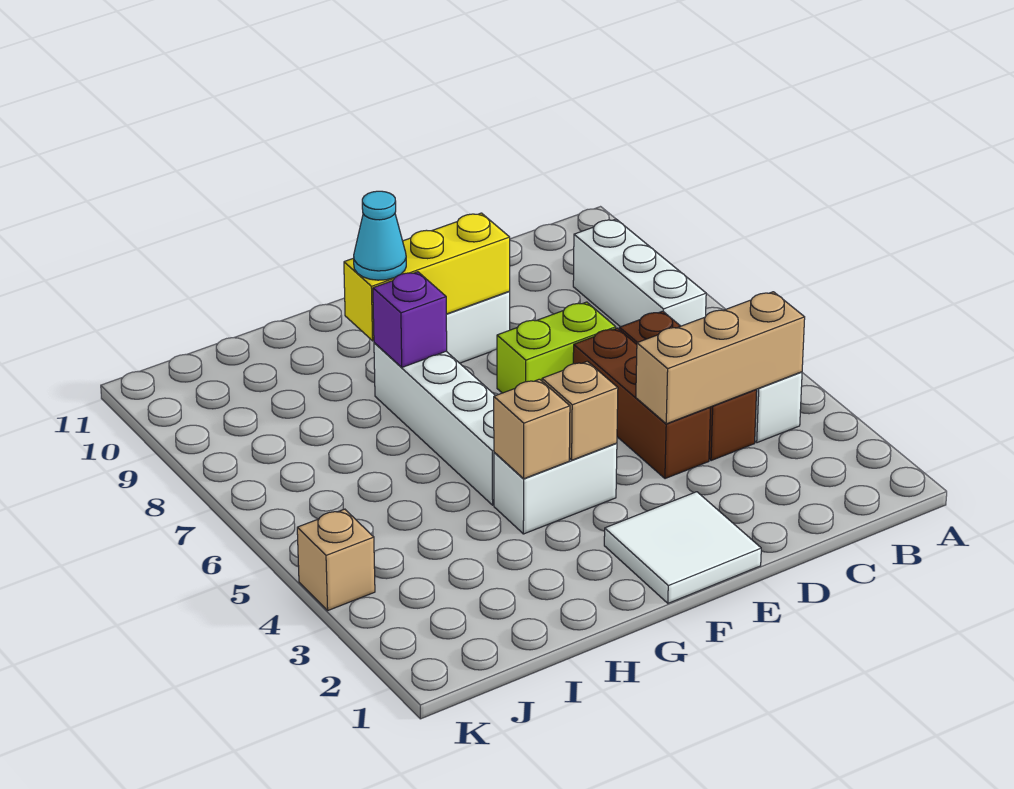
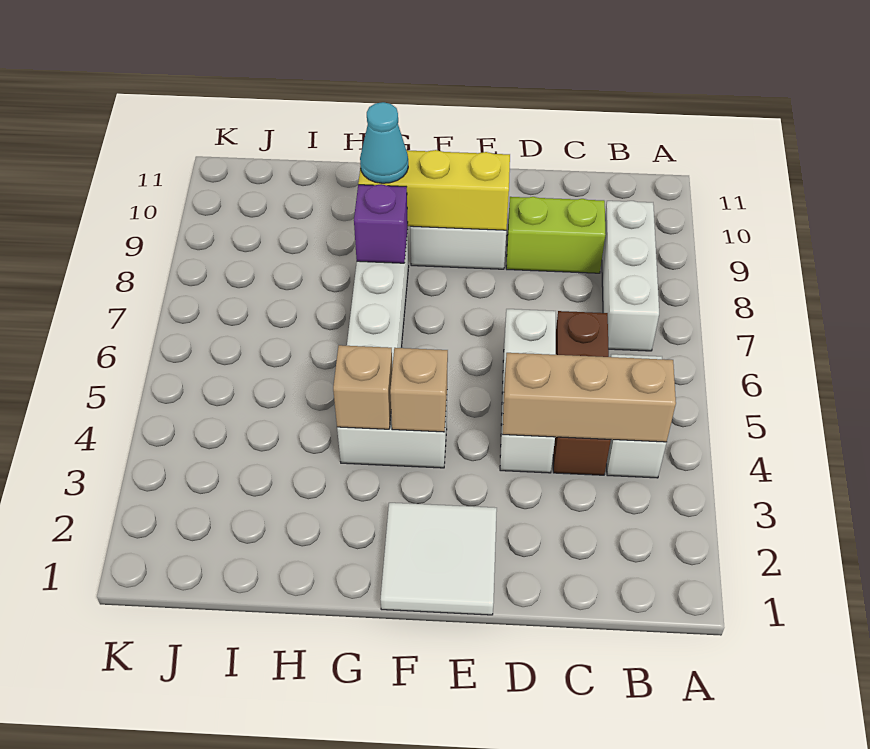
brown brick D4:D6 level 1 -> white brick D4:D6 level 1
lime brick D7:E7 level 1 -> lime brick C9:D9 level 1
tan brick K4 level 1 -> none

